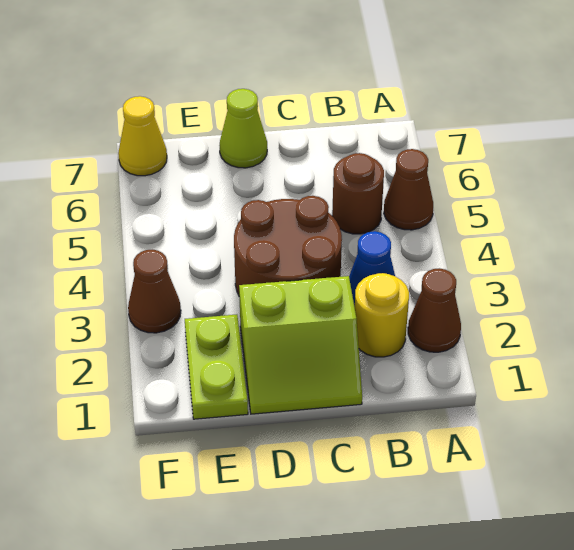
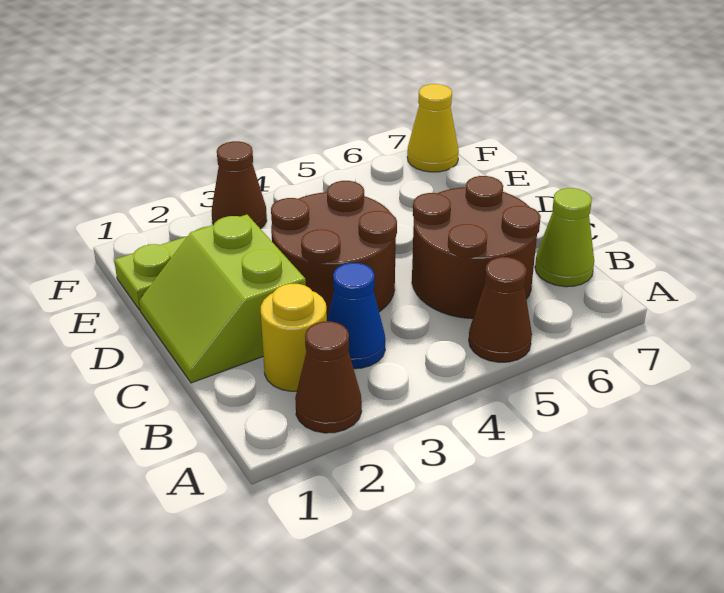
brown round brick B5 level 1 -> brown round brick B5:C6 level 1
lime cone D7 level 1 -> lime cone B7 level 1

